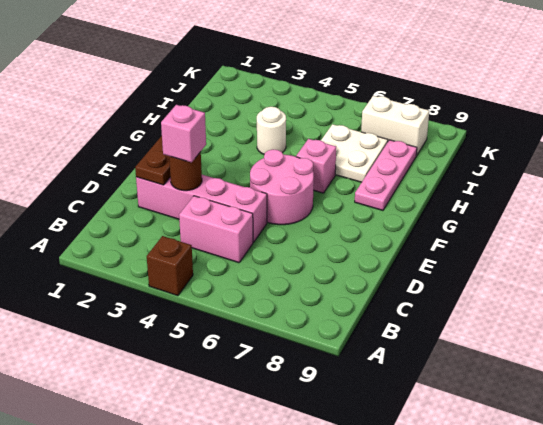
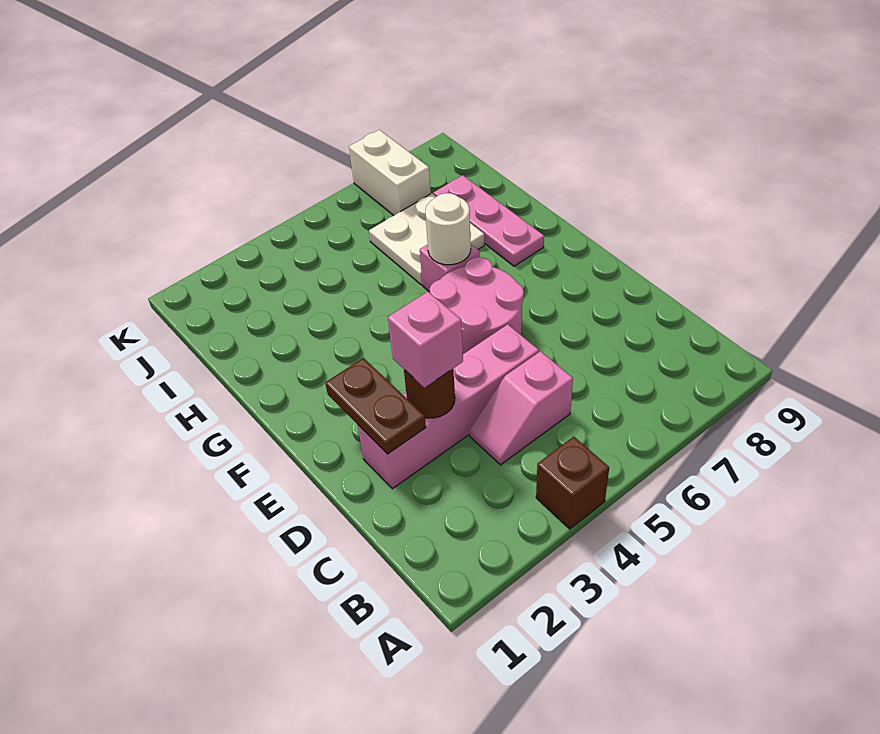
pink brick C4:C5 level 1 -> pink slope C4:C5 level 1 top 5
white round brick H4 level 1 -> white round brick G6 level 2
white brick J7:J8 level 1 -> white brick J7:K7 level 1

